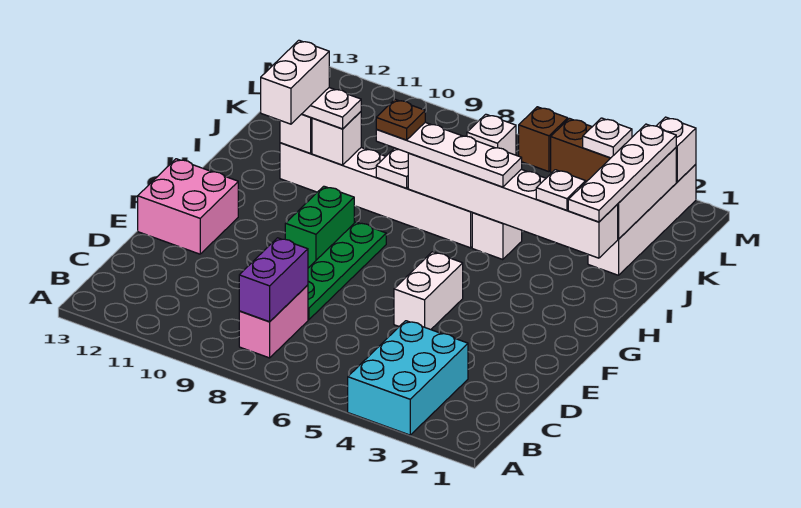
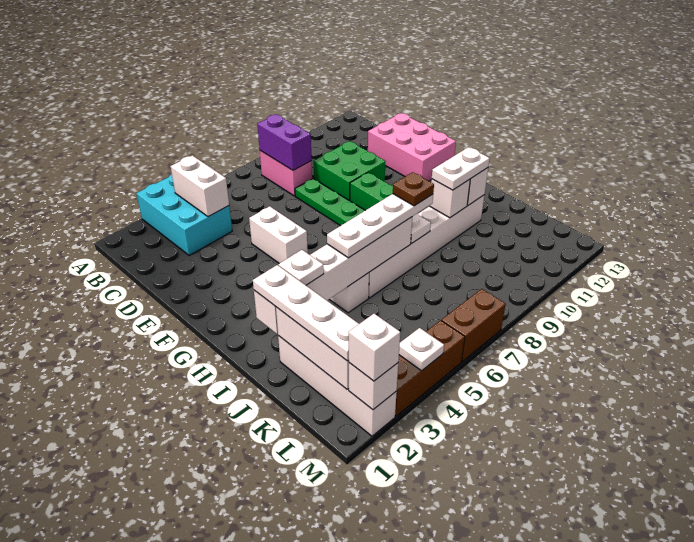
none -> green brick D9:E10 level 1
pink brick E12:F13 level 1 -> pink brick D12:F13 level 1
white brick H11:I11 level 4 -> white brick B4:C4 level 2
white brick L7 level 1 -> white brick M2 level 3
brown brick M6 level 1 -> brown brick M6:M7 level 1

